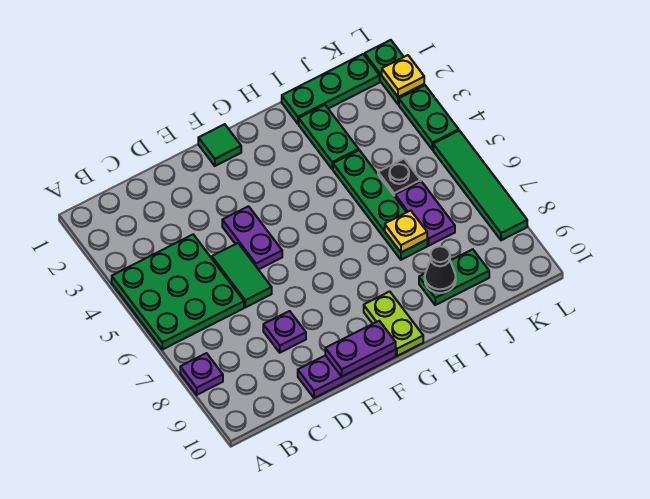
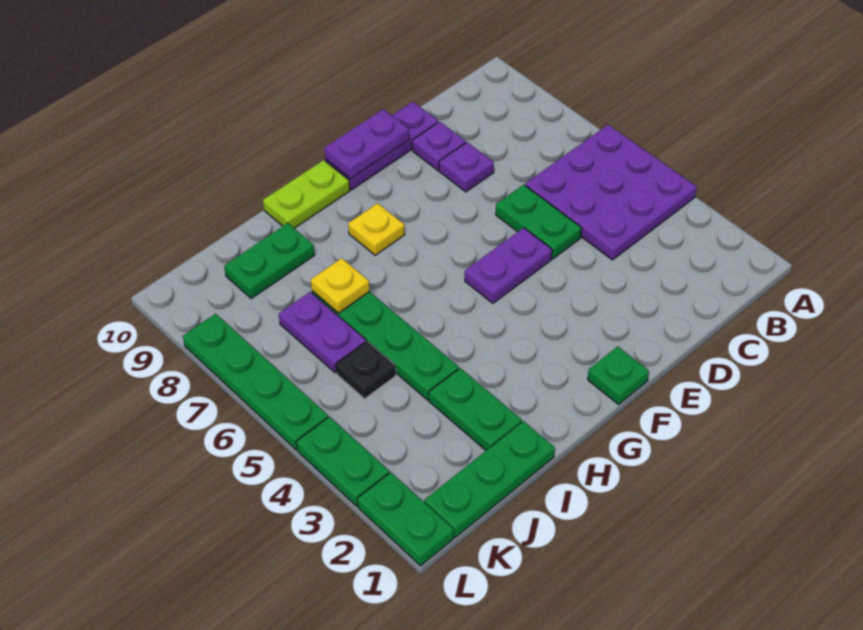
green plate A4:C6 level 1 -> purple plate A4:C6 level 1
purple plate A8 level 1 -> purple plate D9 level 1
green tile D5:D6 level 1 -> green plate D5:D6 level 1
purple plate E4:E5 level 1 -> purple plate E5:F5 level 1
green tile F1 level 1 -> green plate F1 level 1
lime plate G9:G10 level 1 -> lime plate G10:H10 level 1
black cone I9 level 2 -> none
yellow plate L2 level 2 -> yellow plate G8 level 1
green tile L5:L8 level 1 -> green plate L5:L8 level 1

